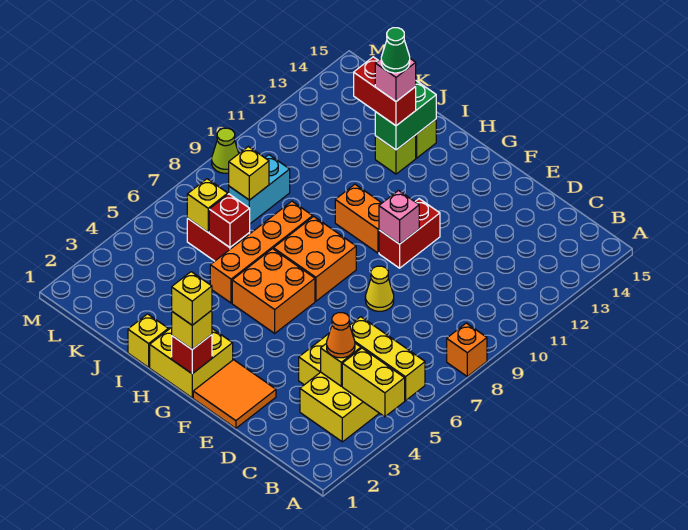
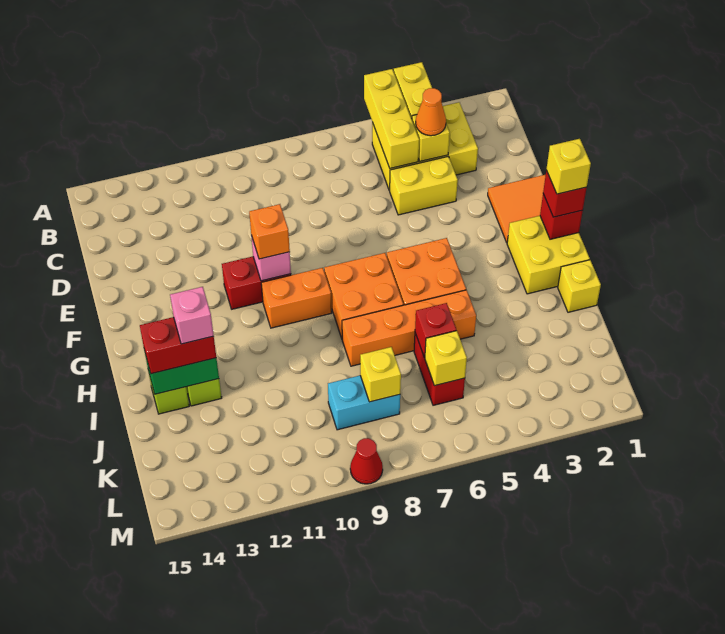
orange brick A8 level 1 -> orange brick F10 level 3
yellow cone E8 level 1 -> none
yellow brick G1 level 3 -> red brick G1 level 3
orange brick G10:H10 level 1 -> orange brick G9:G10 level 1
red brick I13:J13 level 3 -> red brick I13:I14 level 3
green cone I13 level 5 -> none
lime cone M9 level 1 -> red cone M9 level 1

